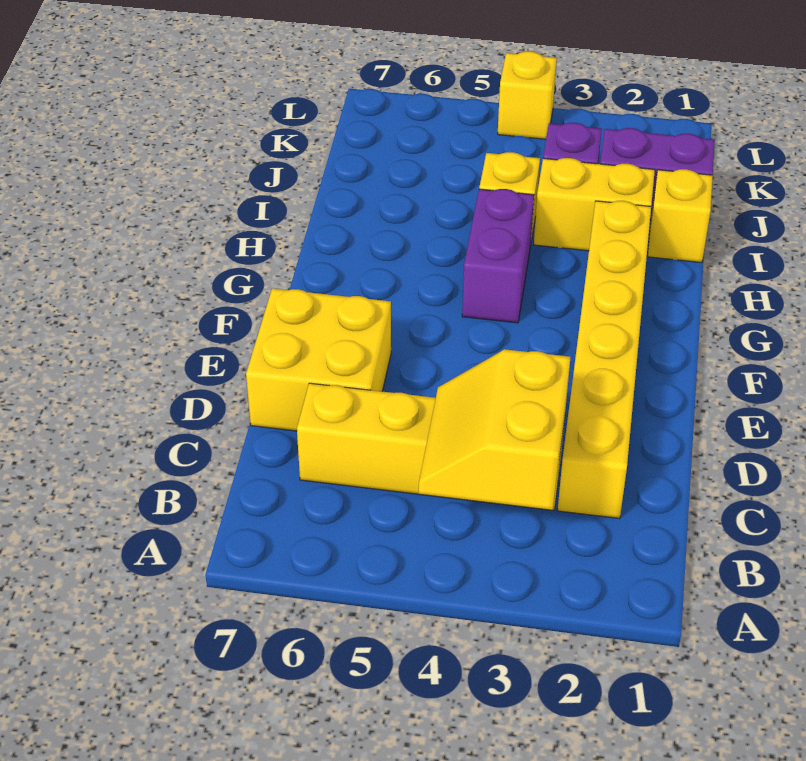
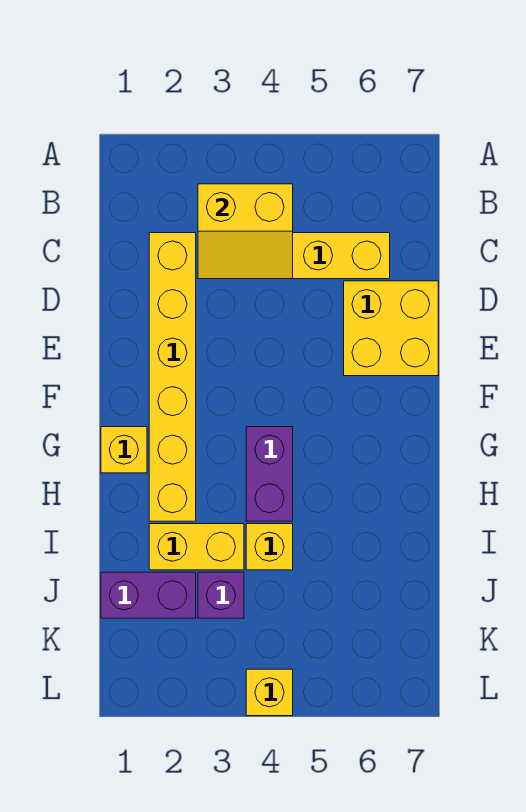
yellow slope B3:C4 level 2 top 3 -> yellow slope B3:C4 level 2 top B
yellow brick I1 level 1 -> yellow brick G1 level 1

